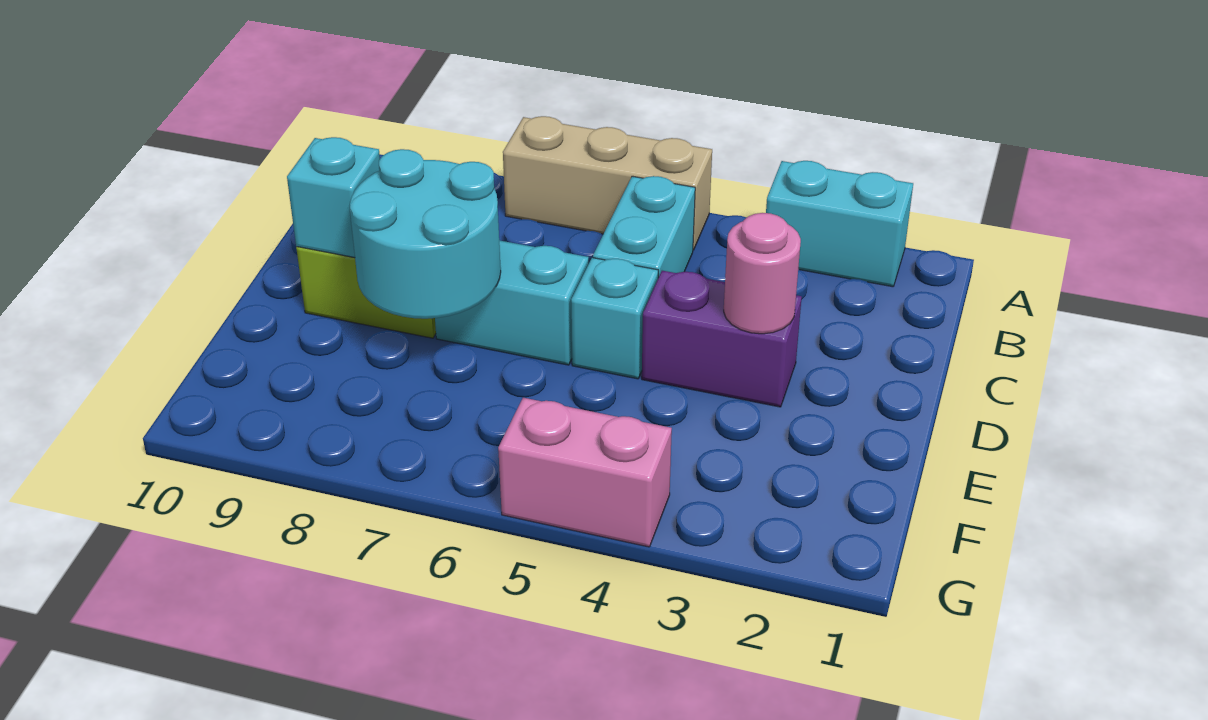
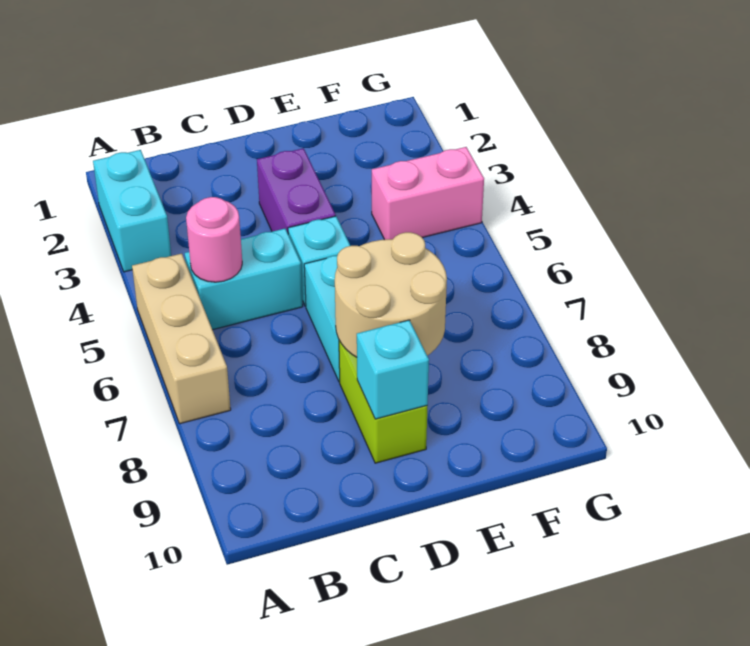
pink round brick D3 level 2 -> pink round brick B5 level 2
cyan round brick D7:E8 level 2 -> tan round brick D7:E8 level 2
pink brick G4:G5 level 1 -> pink brick F4:G4 level 1

